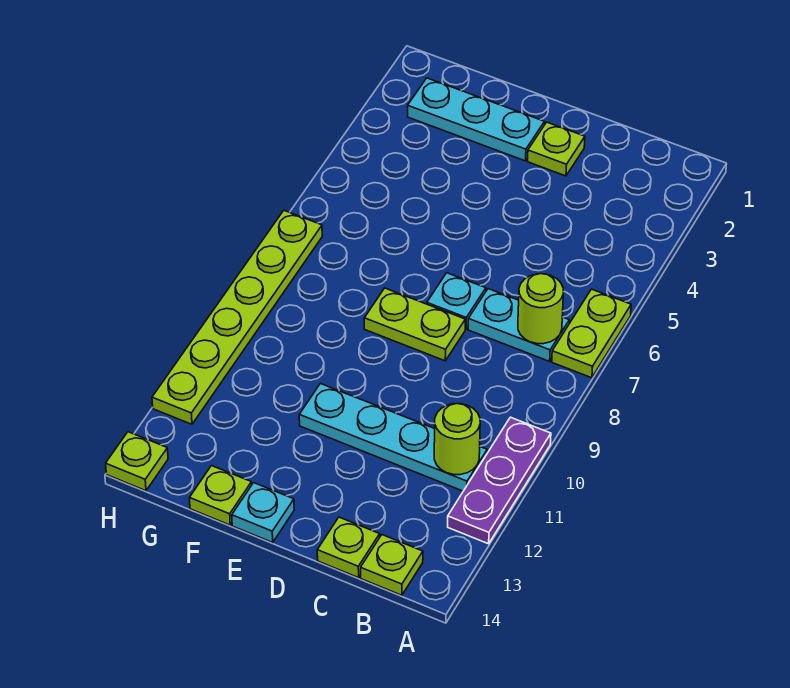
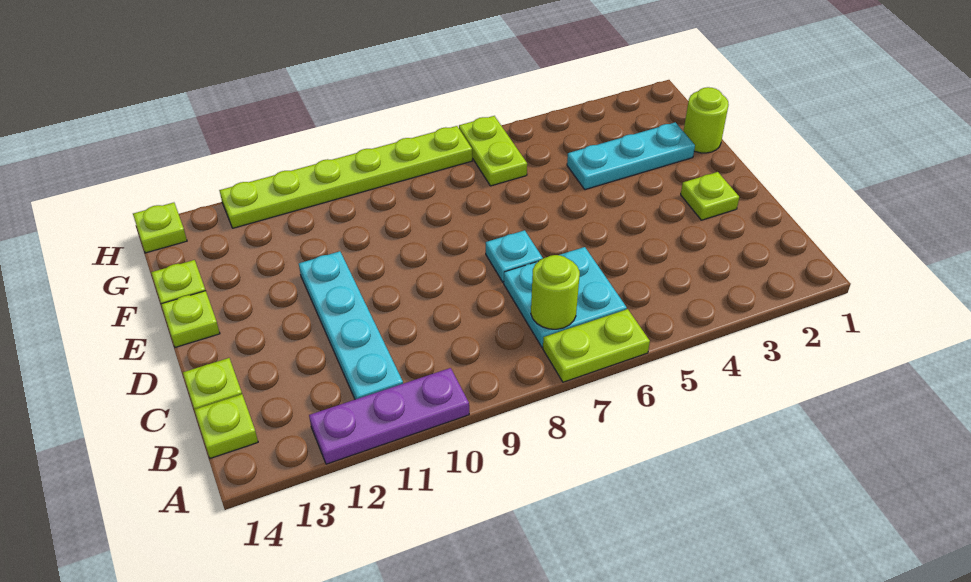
cyan plate B7:C7 level 1 -> cyan plate B6:C7 level 1
lime round brick B11 level 2 -> lime round brick F1 level 1
lime plate D8:E8 level 1 -> lime plate G6:H6 level 1
cyan plate E2:G2 level 1 -> cyan plate F2:F4 level 1
cyan plate E14 level 1 -> lime plate E14 level 1

